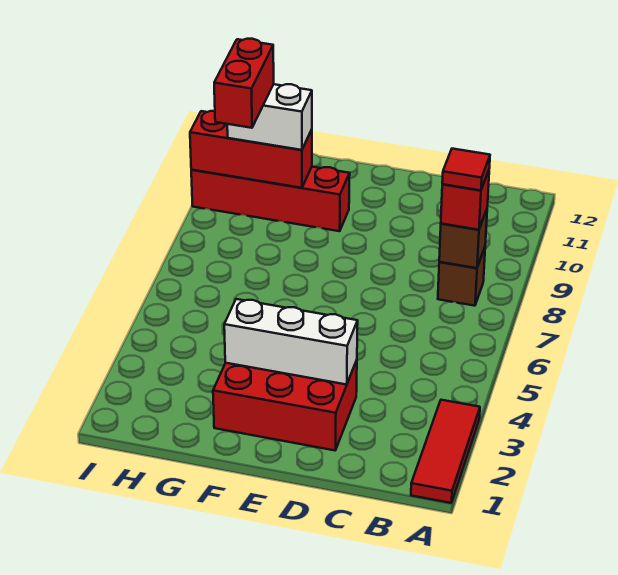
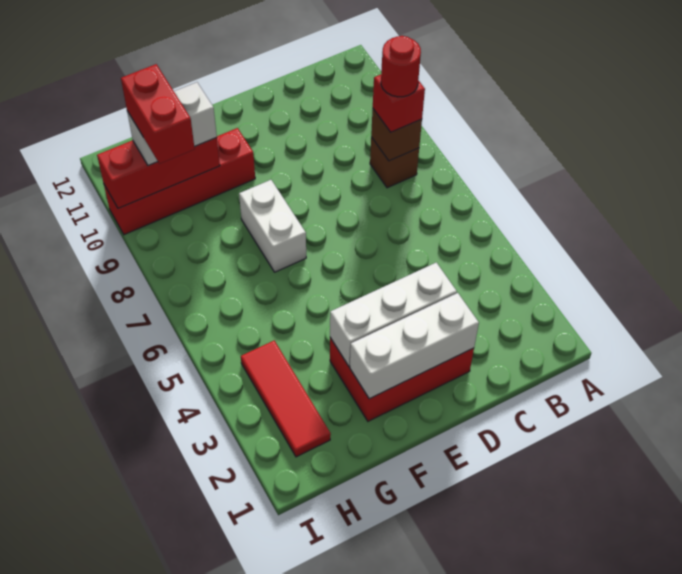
red tile A1:A3 level 1 -> red tile H2:H4 level 1
red tile B8 level 4 -> red round brick B8 level 4
none -> white brick D2:F2 level 2
none -> white brick F7:F8 level 1

